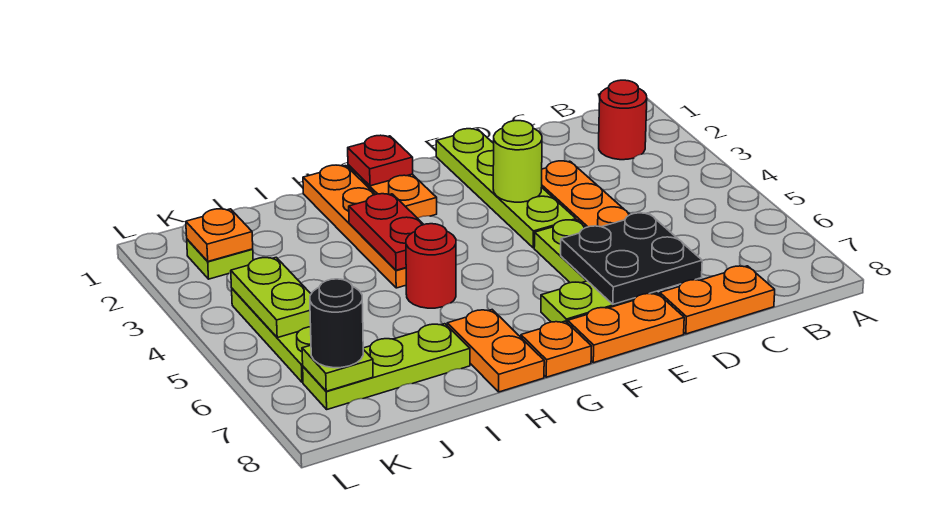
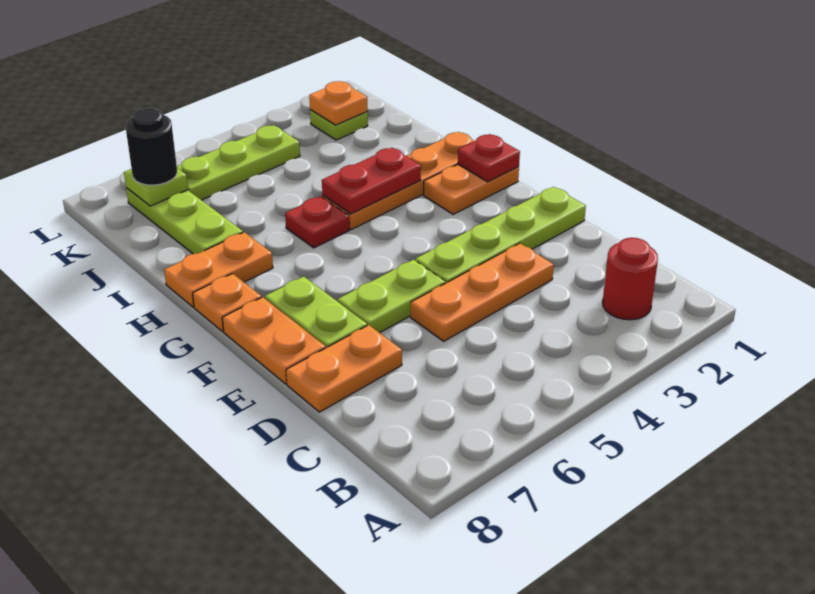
orange plate C8:D8 level 1 -> orange plate D7:D8 level 1
black plate D6:E7 level 2 -> none
lime round brick E3 level 2 -> none
red round brick H5 level 1 -> red plate H5 level 1
lime plate K4:K5 level 2 -> none

